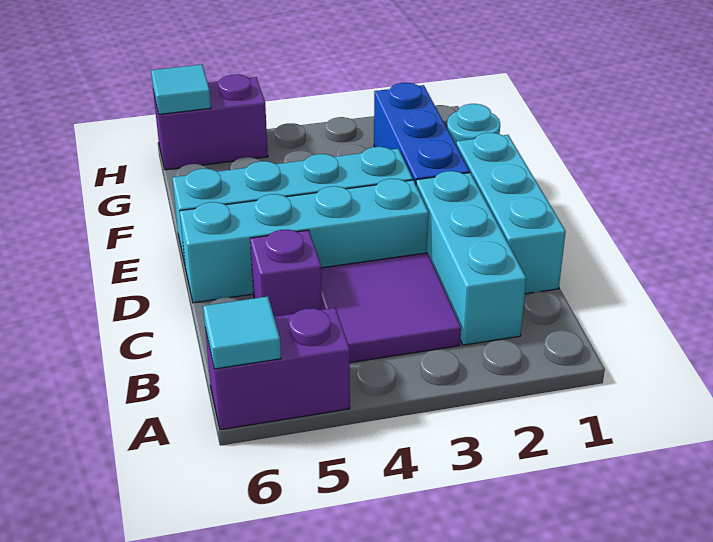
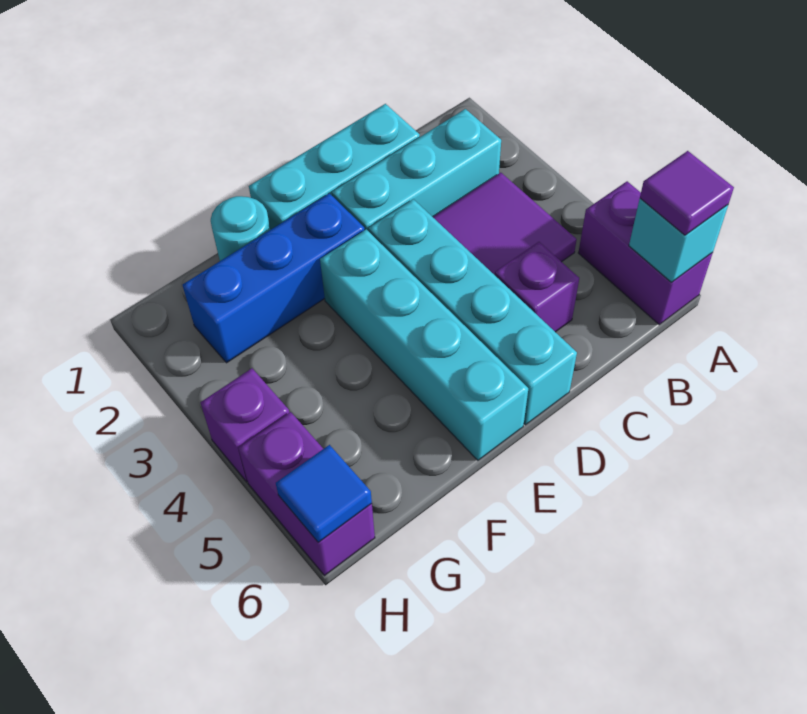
cyan tile A6 level 2 -> cyan brick A6 level 2
none -> purple tile A6 level 3
none -> purple brick H4 level 1
cyan tile H6 level 2 -> blue tile H6 level 2

